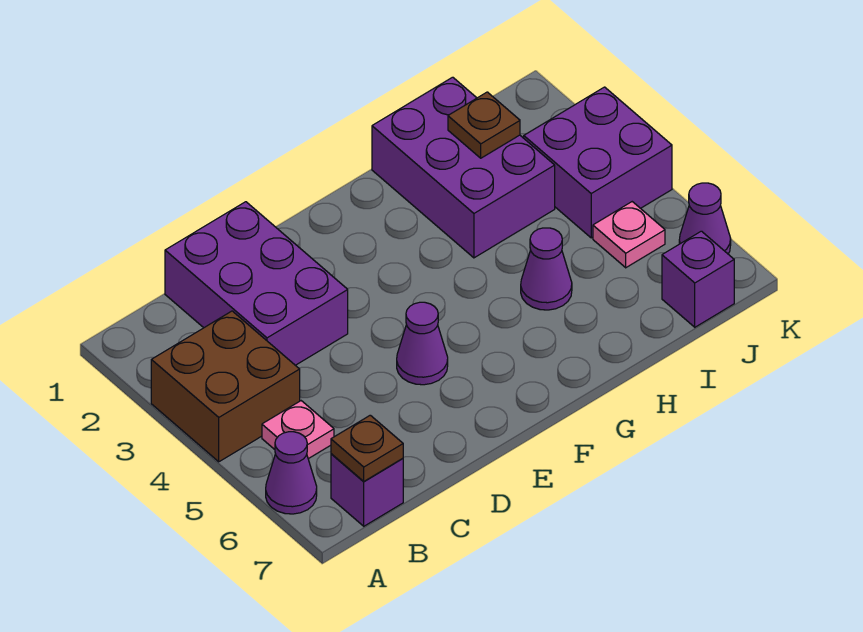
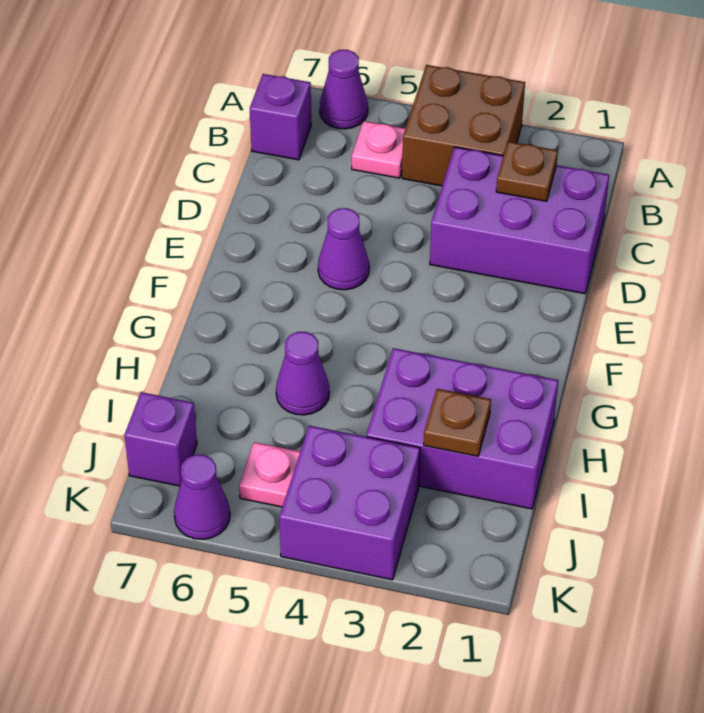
brown plate B7 level 2 -> brown plate C2 level 2

